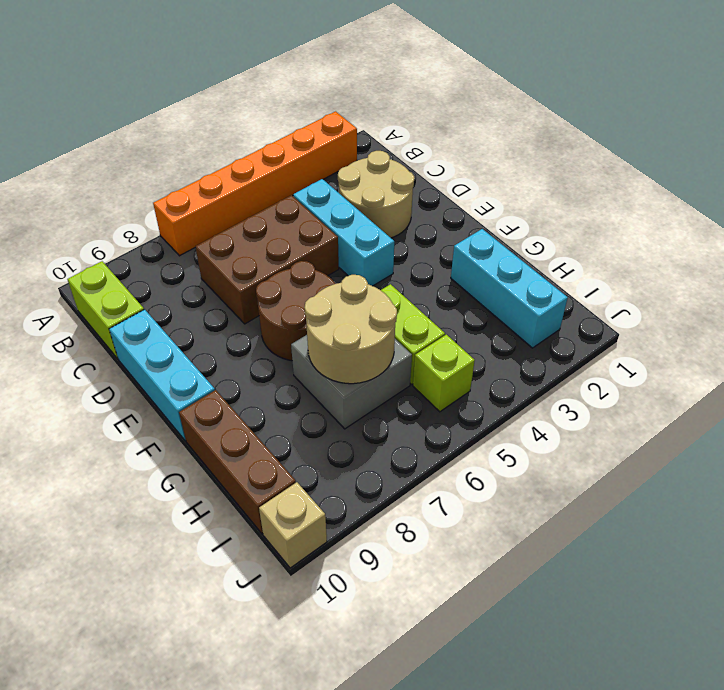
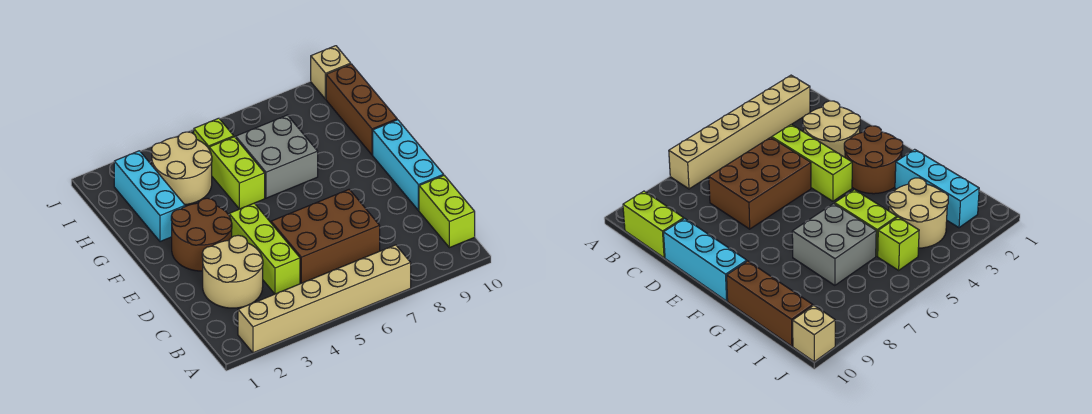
orange brick A2:A7 level 1 -> tan brick A2:A7 level 1
cyan brick C4:E4 level 1 -> lime brick C4:E4 level 1
brown round brick E6:F7 level 1 -> brown round brick E2:F3 level 1
tan round brick G6:H7 level 2 -> tan round brick H3:I4 level 1

